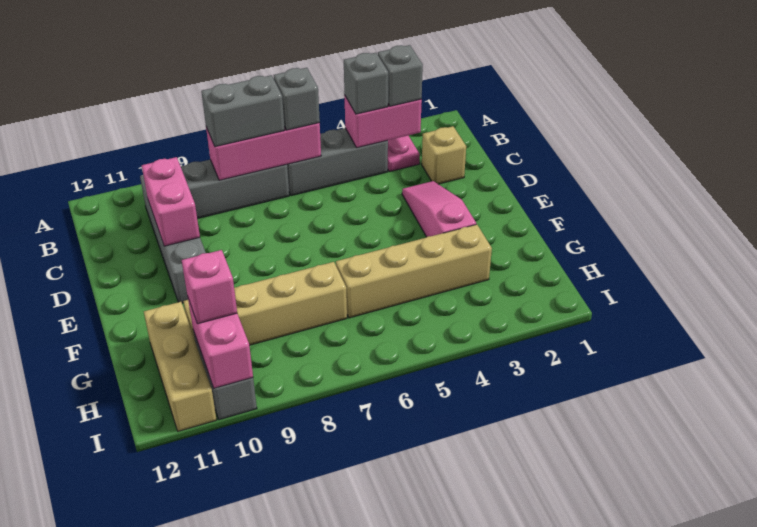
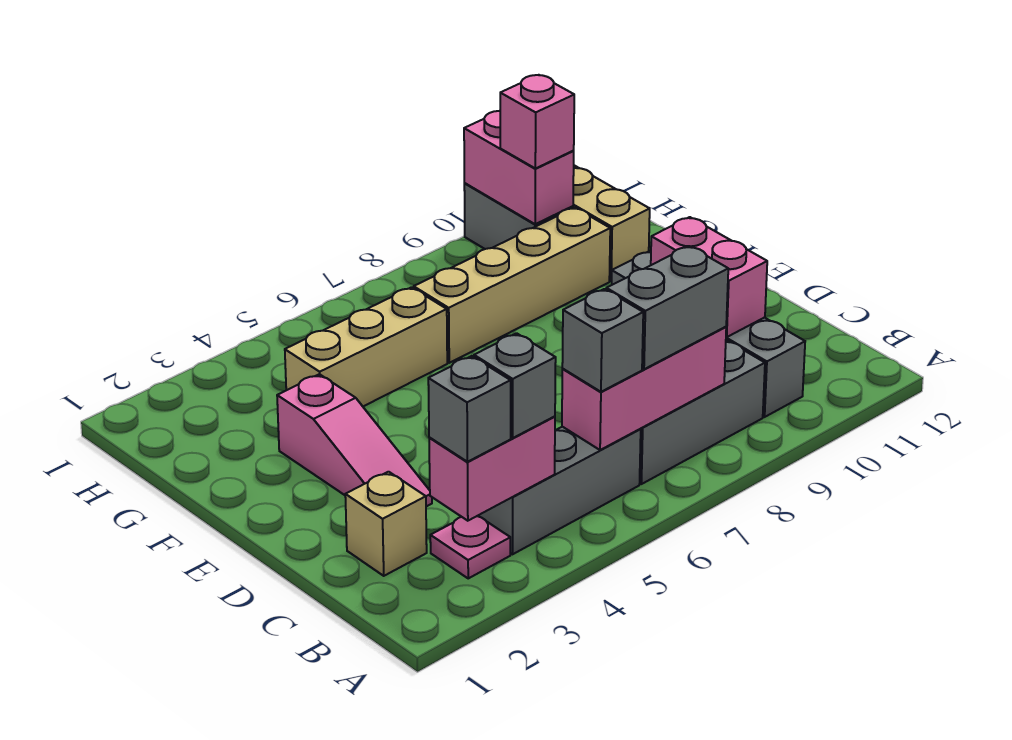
tan brick G3:G6 level 1 -> tan brick G4:G6 level 1

